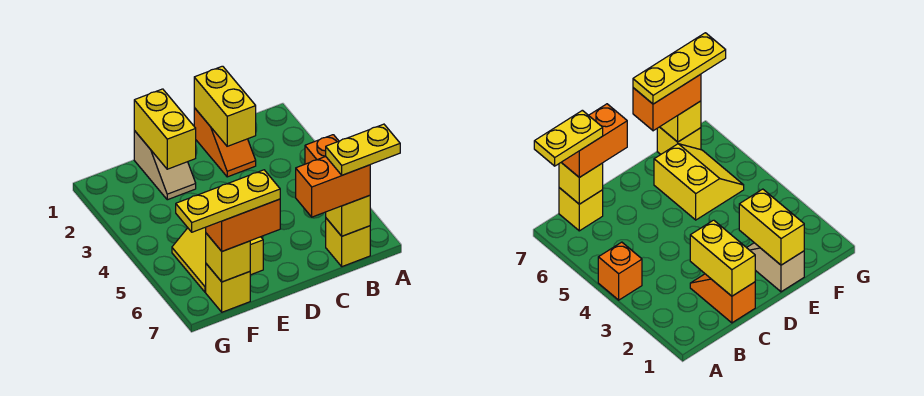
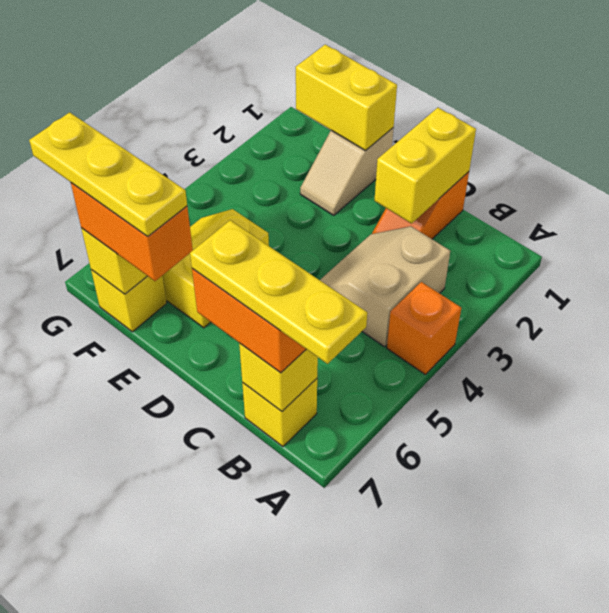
yellow plate A7:B7 level 4 -> yellow plate A7:C7 level 4
none -> tan slope B3:C4 level 1 top B
yellow brick E1:E2 level 2 -> yellow brick E1:F1 level 2

